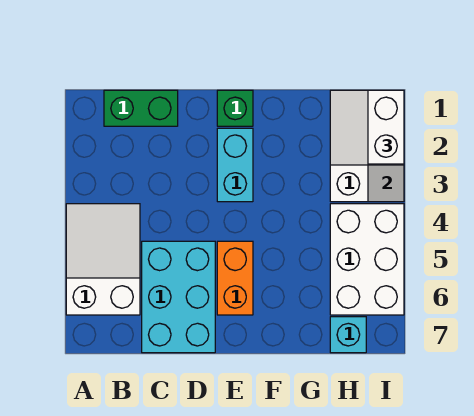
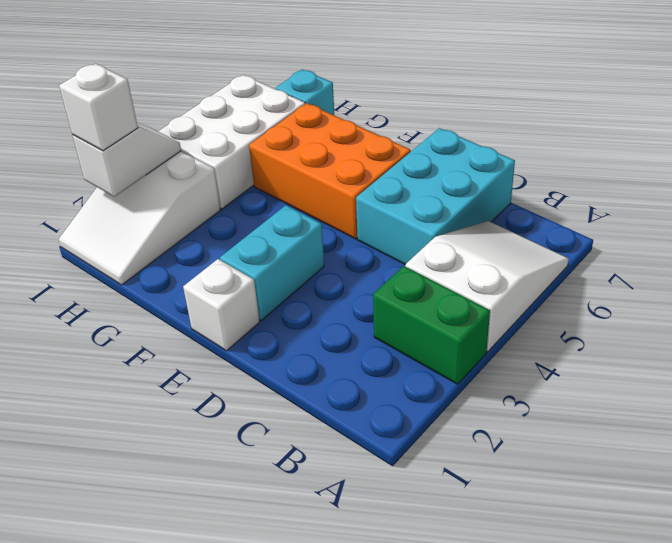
white slope A4:B6 level 1 top 6 -> white slope A4:B6 level 1 top 4
green brick B1:C1 level 1 -> green brick A3:B3 level 1
green brick E1 level 1 -> white brick E1 level 1
orange brick E5:E6 level 1 -> orange brick E5:G6 level 1
white brick I1:I2 level 3 -> white brick I2 level 3

